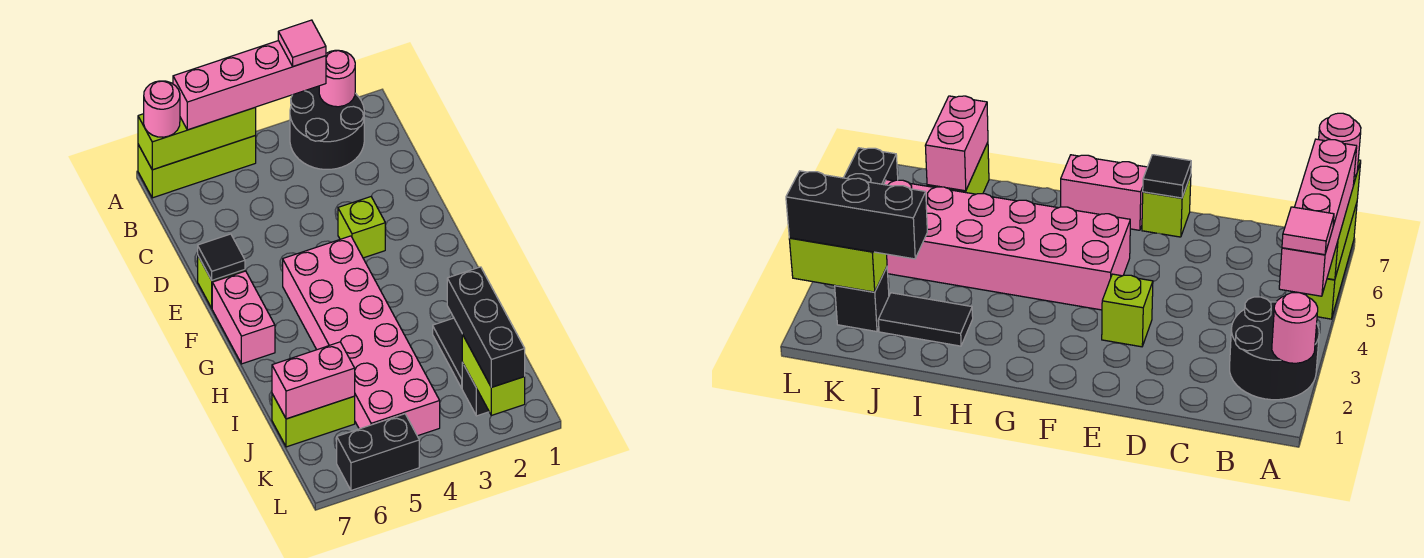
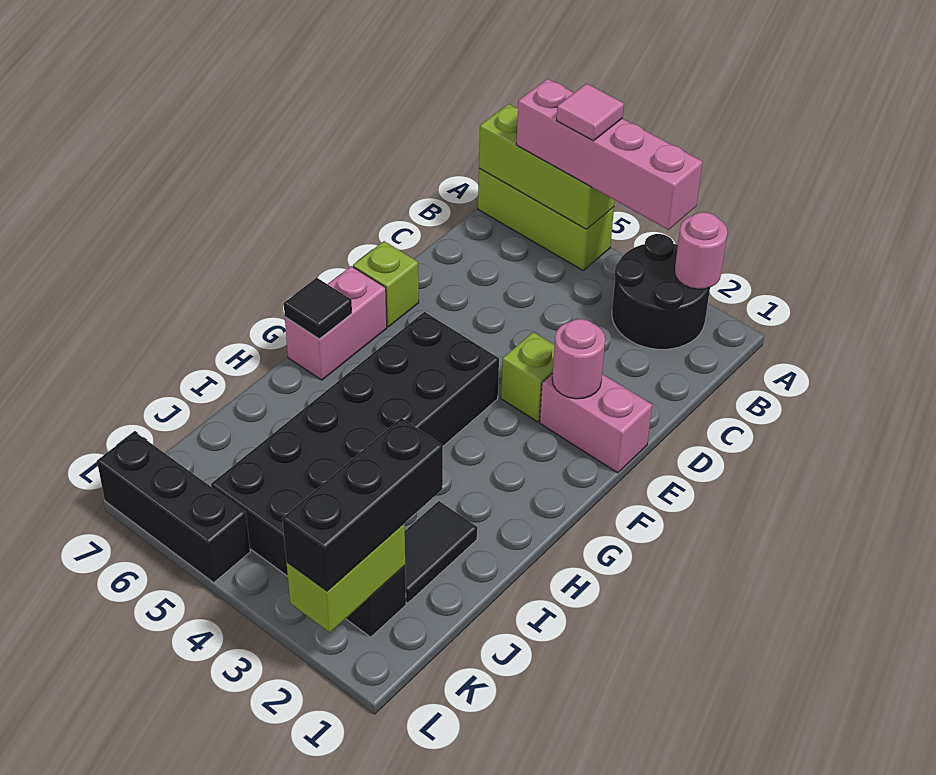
pink tile A3 level 4 -> pink tile A5 level 4
pink round brick A7 level 3 -> pink round brick E2 level 2
black tile E7 level 2 -> black tile G7 level 2
pink brick F4:K5 level 1 -> black brick F4:K5 level 1
lime brick J6:J7 level 1 -> none
pink brick J6:J7 level 2 -> pink brick E1:E2 level 1
black brick L5:L6 level 1 -> black brick L5:L7 level 1

